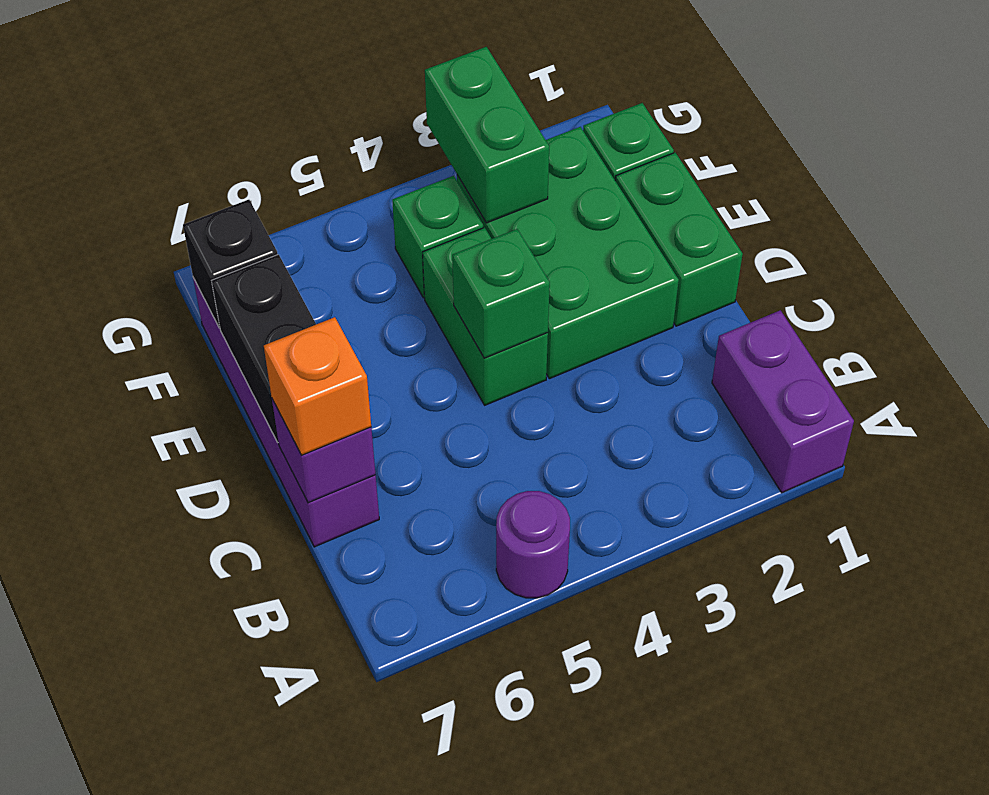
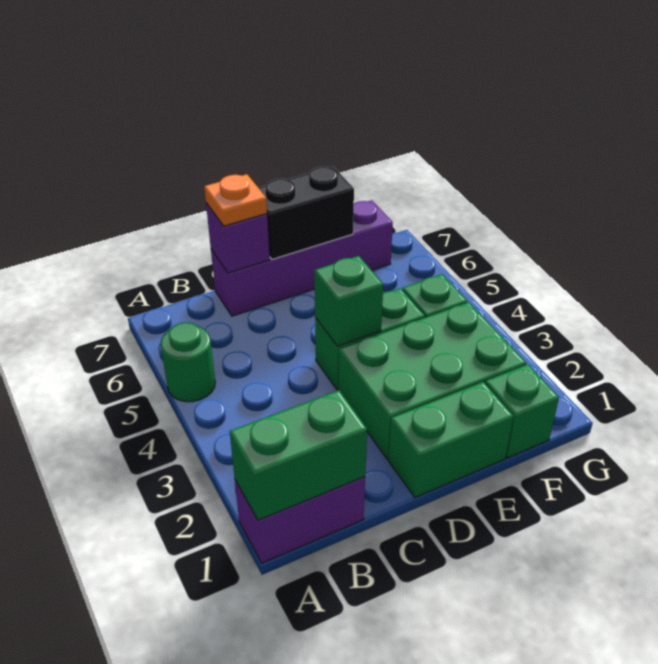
purple round brick A5 level 1 -> green round brick A5 level 1
orange brick C7 level 3 -> orange plate C7 level 3
green brick F3:G3 level 2 -> green brick A1:B1 level 2
black brick F7 level 2 -> none

